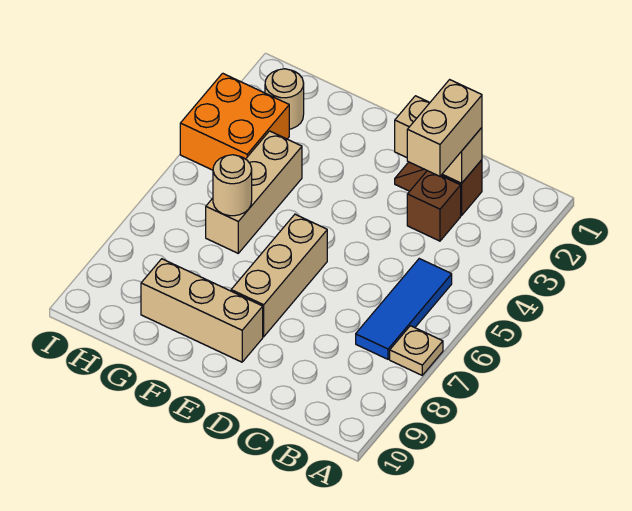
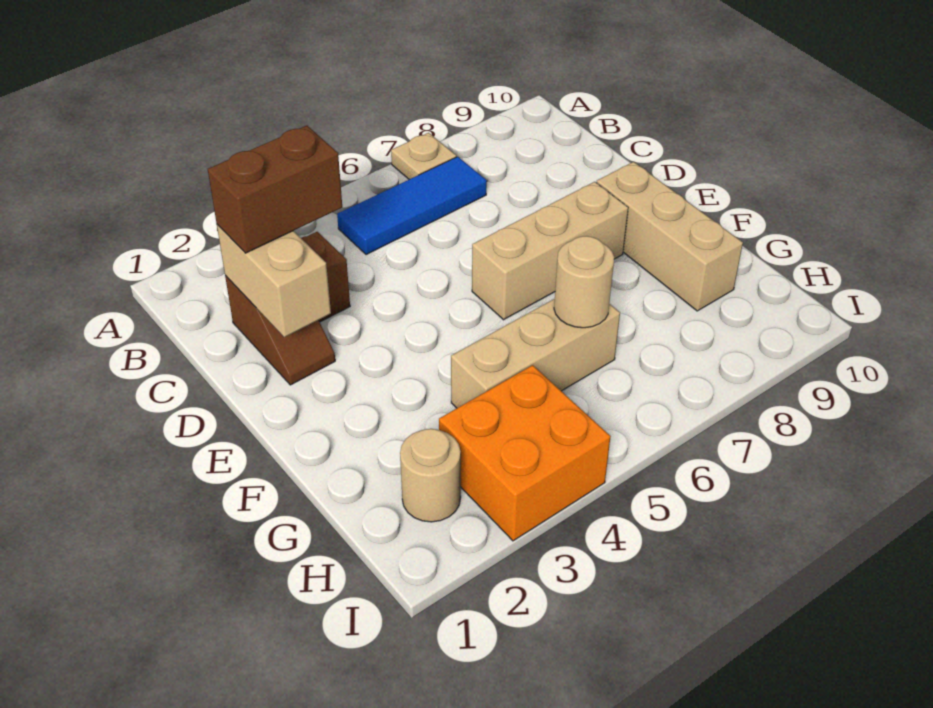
tan brick C2:C3 level 3 -> brown brick C2:C3 level 3

